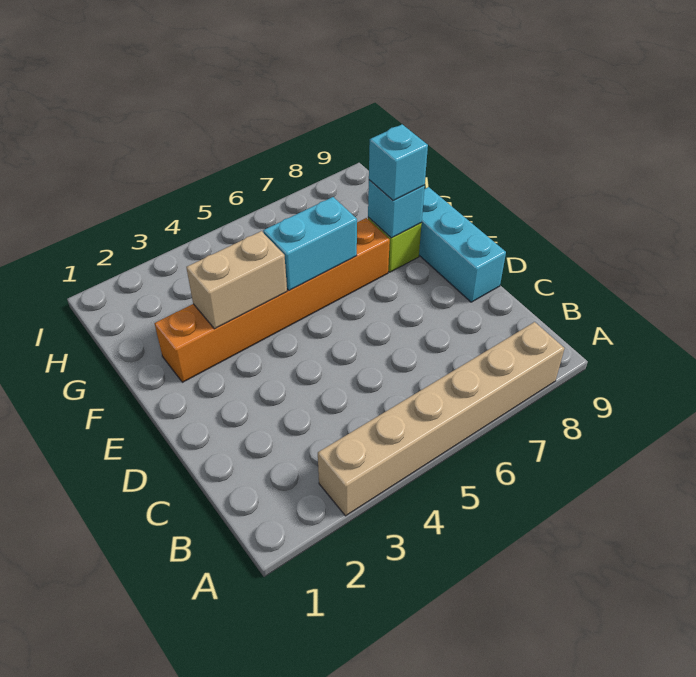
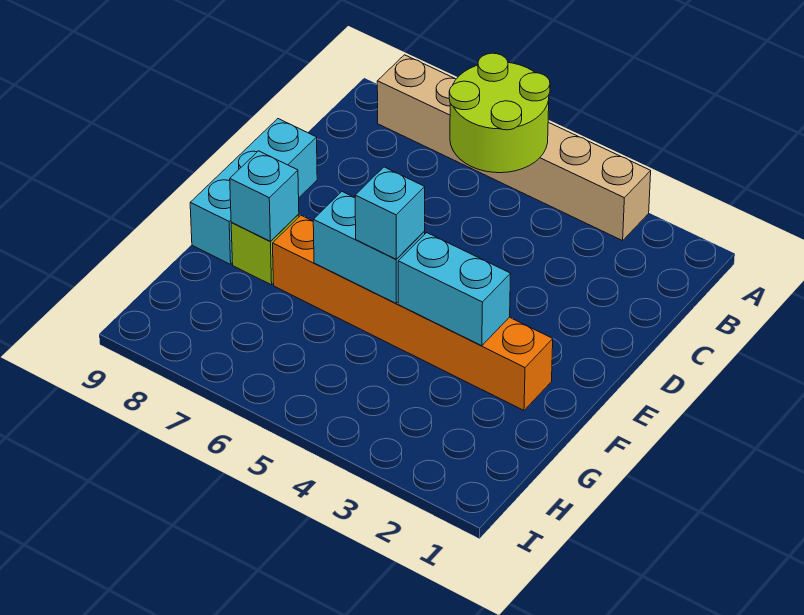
none -> lime round brick A5:B6 level 2
tan brick F3:F4 level 2 -> cyan brick F3:F4 level 2
cyan brick F8 level 3 -> cyan brick F5 level 3

